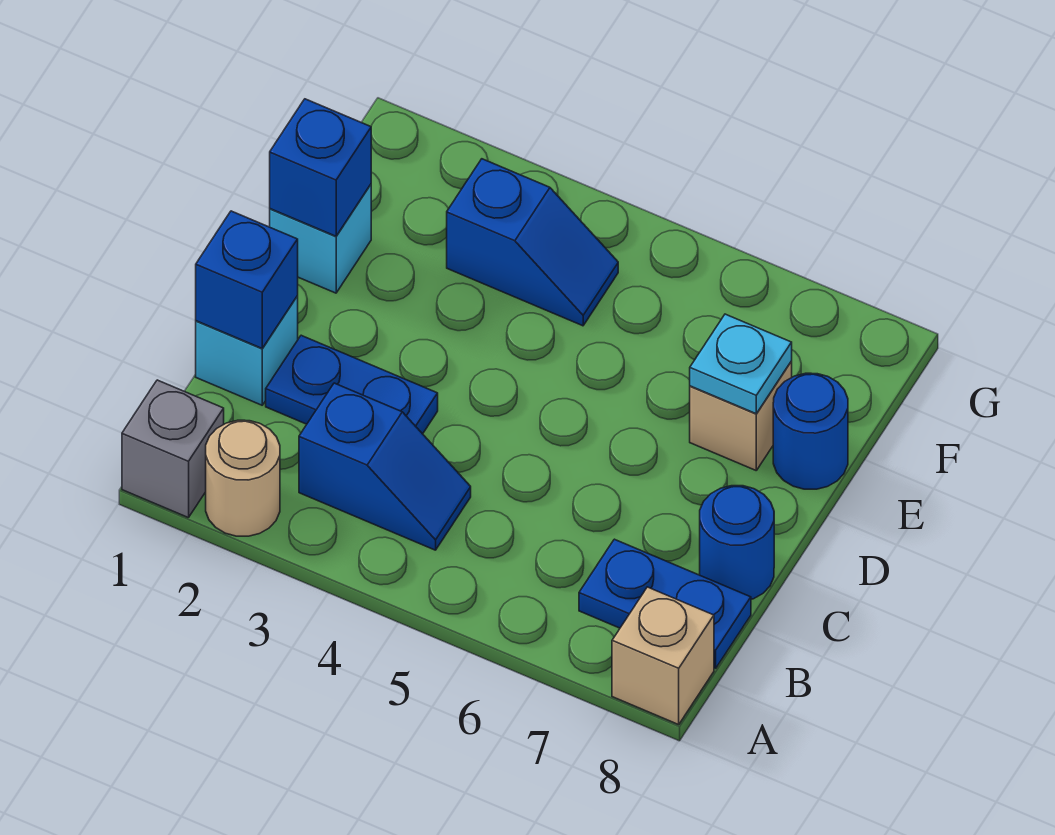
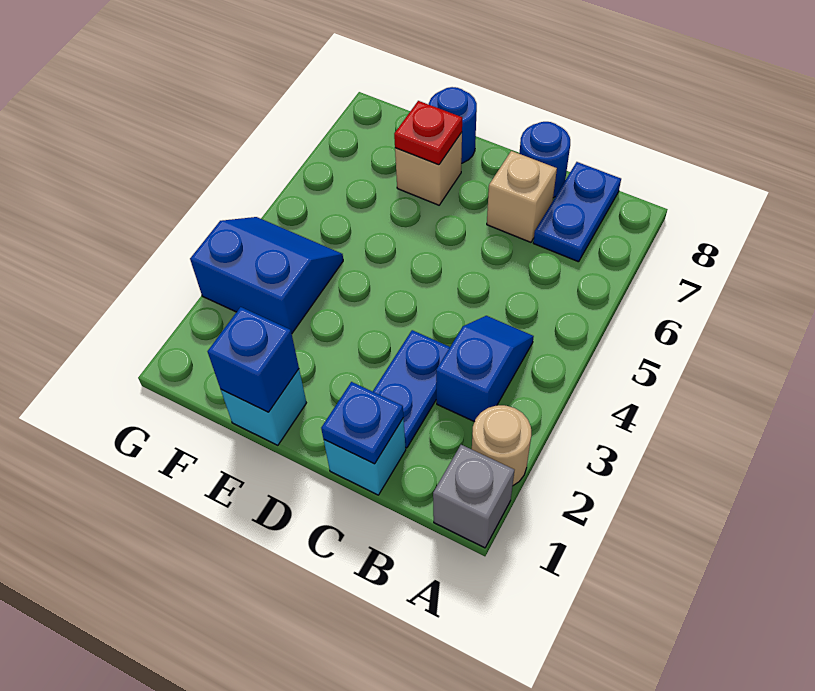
tan brick A8 level 1 -> tan brick C7 level 1
blue brick C1 level 2 -> blue plate C1 level 2
cyan plate E7 level 2 -> red plate E7 level 2
blue slope F3:F4 level 1 top 3 -> blue slope F3:G4 level 1 top 3

